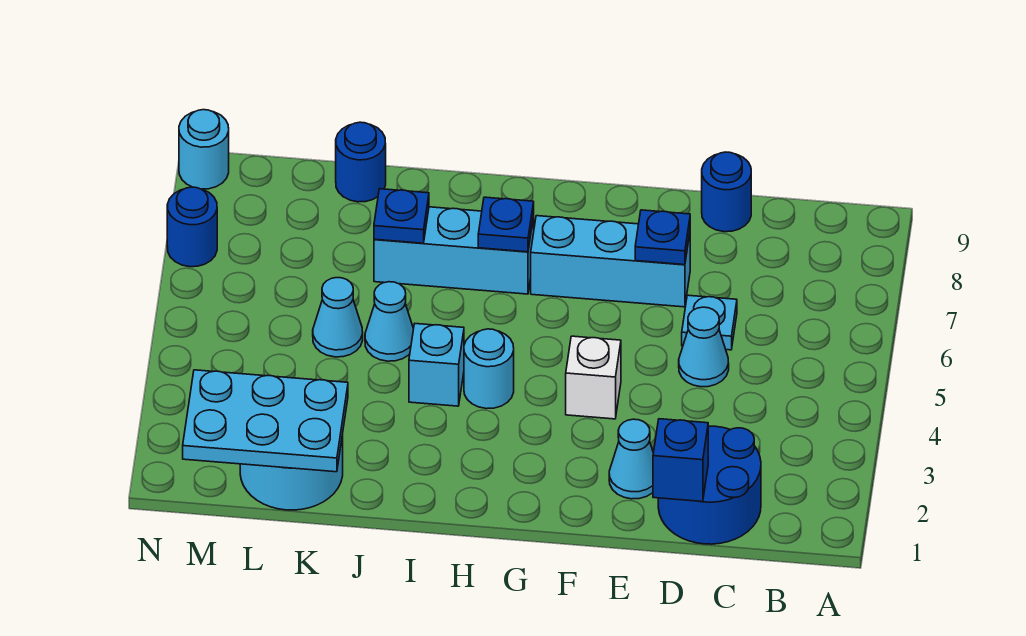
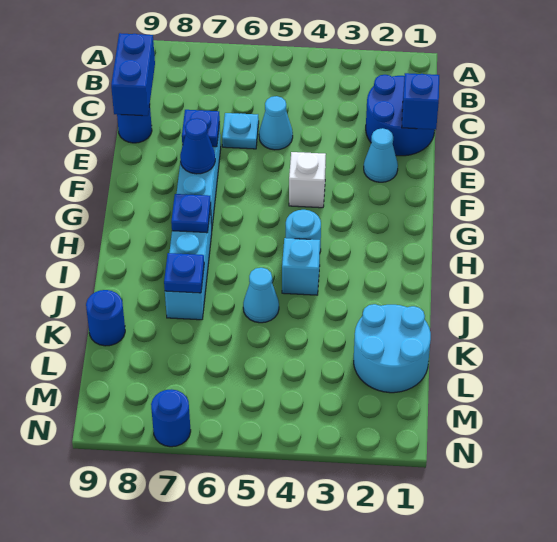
none -> blue brick C9:D9 level 2
none -> blue cone F7 level 2
cyan plate K1:M2 level 2 -> none
cyan cone K5 level 1 -> none
cyan round brick N9 level 1 -> none

